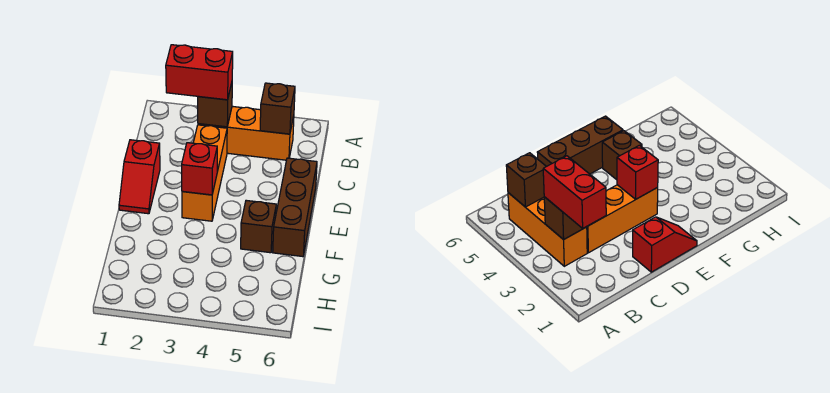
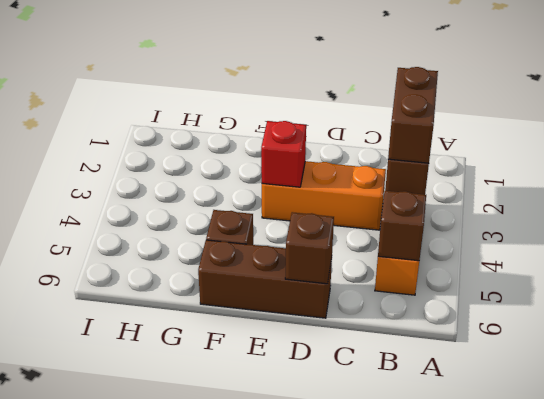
red brick B2:B3 level 3 -> brown brick B2:B3 level 3
red slope D1:E1 level 1 top D -> none
none -> brown brick D6 level 2

